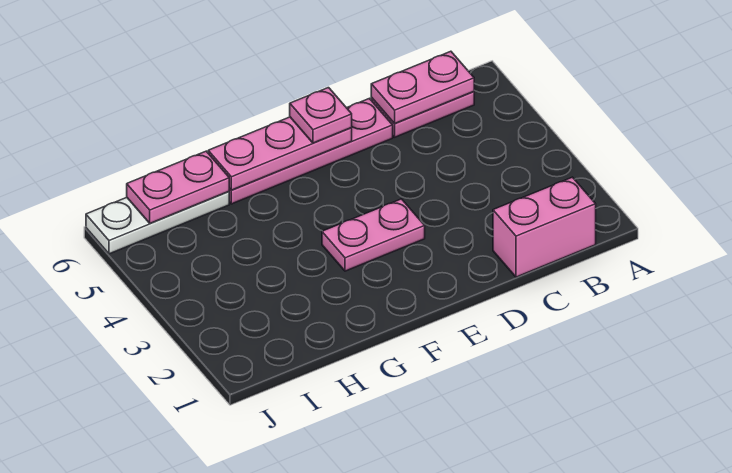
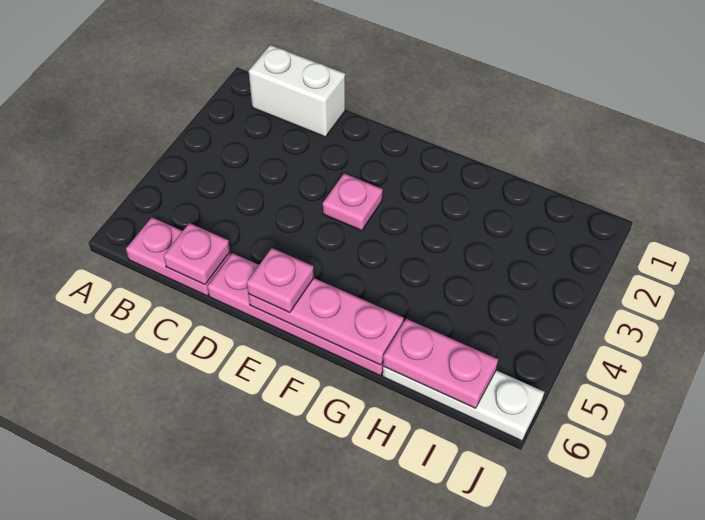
pink brick B1:C1 level 1 -> white brick B1:C1 level 1
pink plate B6:C6 level 2 -> pink plate C6 level 2
pink plate E3:F3 level 1 -> pink plate E3 level 1

